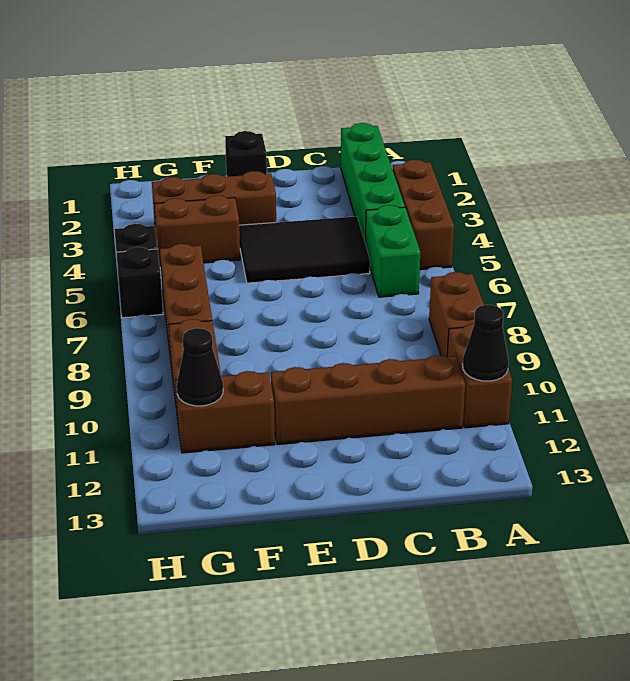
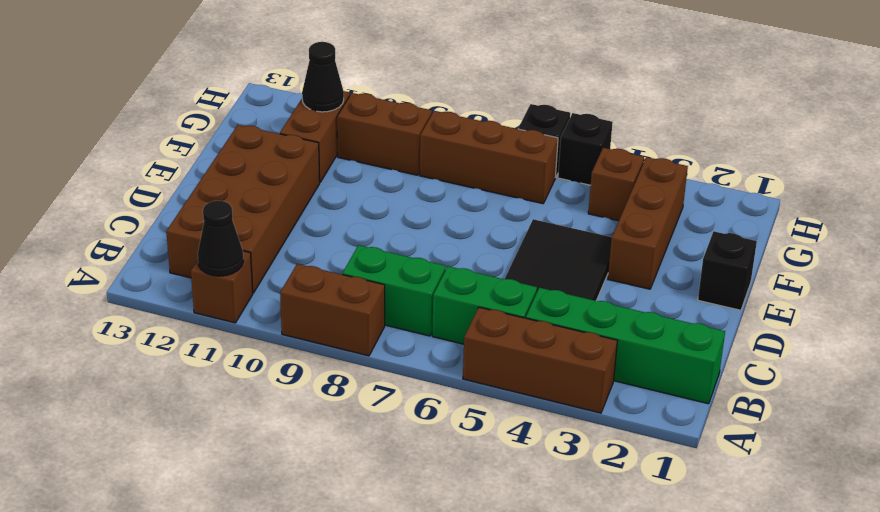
brown brick A10:A11 level 1 -> brown brick A11 level 1
none -> green brick B7:B8 level 1
brown brick B11:E11 level 1 -> brown brick B11:E12 level 1
brown brick F4:G4 level 1 -> brown brick G4 level 1

